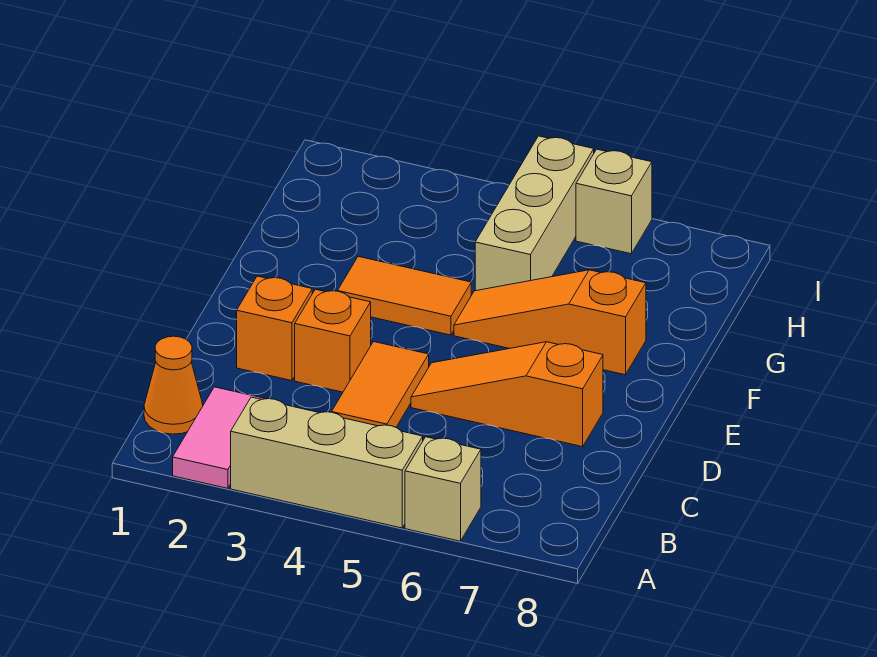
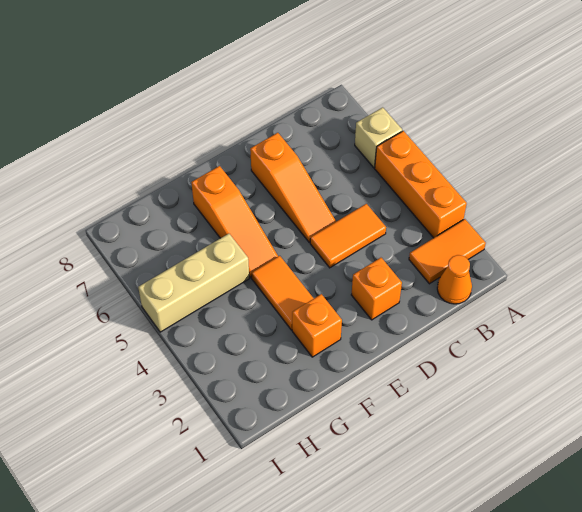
pink tile A2:B2 level 1 -> orange tile A2:B2 level 1
tan brick A3:A5 level 1 -> orange brick A3:A5 level 1
orange brick D3 level 1 -> orange brick F2 level 1
tan brick I6 level 1 -> none

